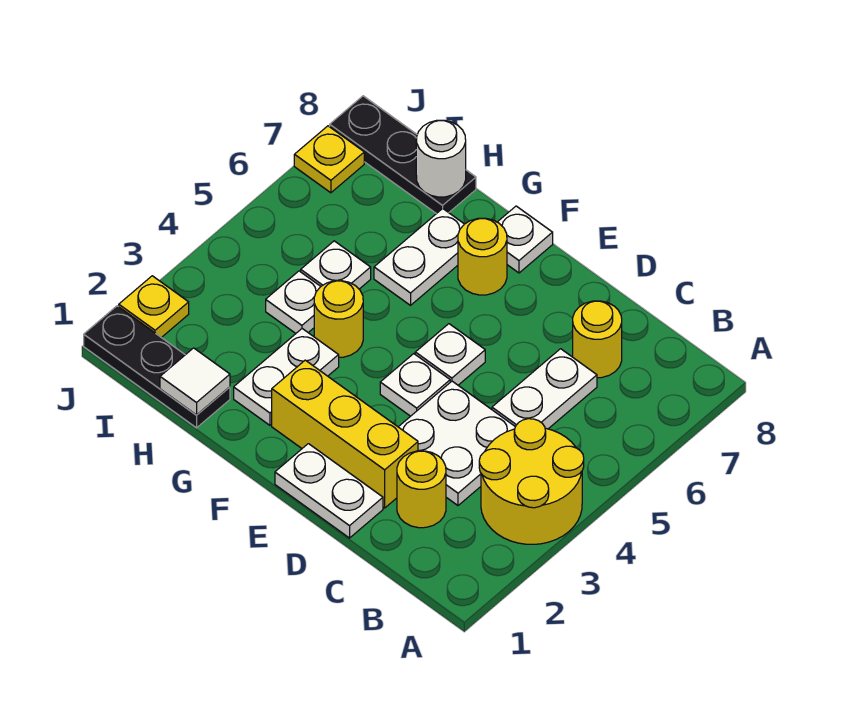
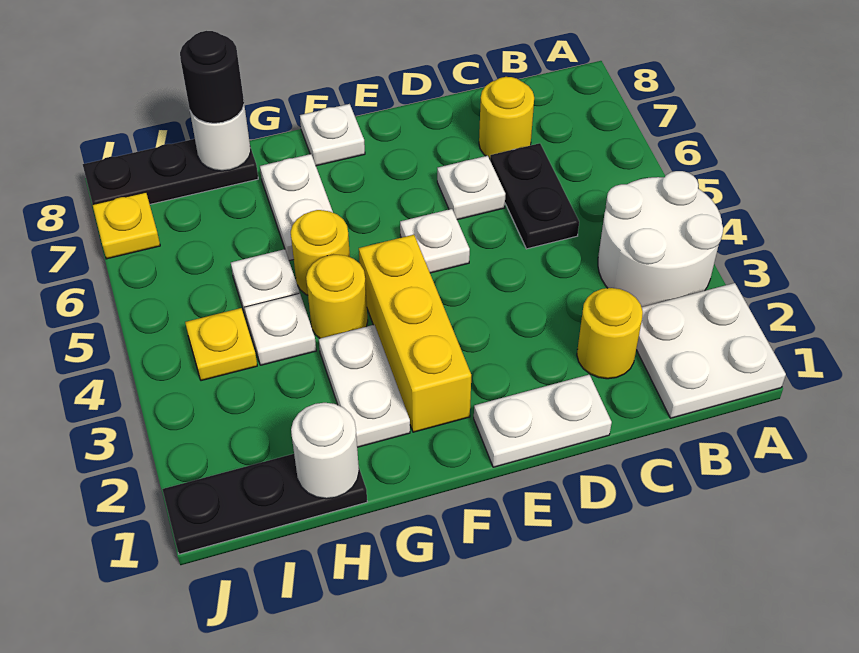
yellow round brick A3:B4 level 1 -> white round brick A3:B4 level 1
white plate C3:D4 level 1 -> white plate A1:B2 level 1
white plate C5:C6 level 1 -> black plate C5:C6 level 1
yellow brick D2:F2 level 1 -> yellow brick F2:F4 level 1
white plate E4 level 1 -> white plate D6 level 1
yellow round brick F7 level 1 -> yellow round brick G5 level 1
white tile H1 level 2 -> white round brick H1 level 2
none -> black round brick H8 level 3
yellow plate J2 level 1 -> yellow plate I4 level 1

